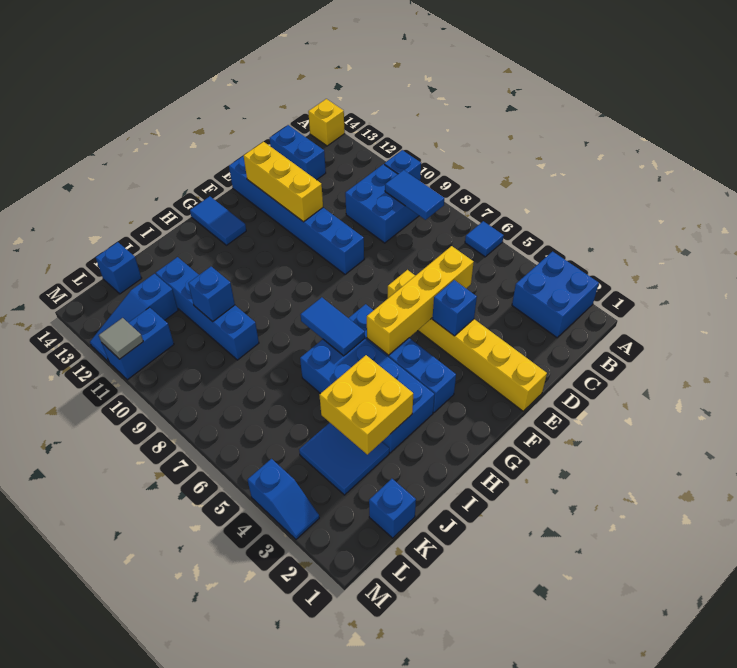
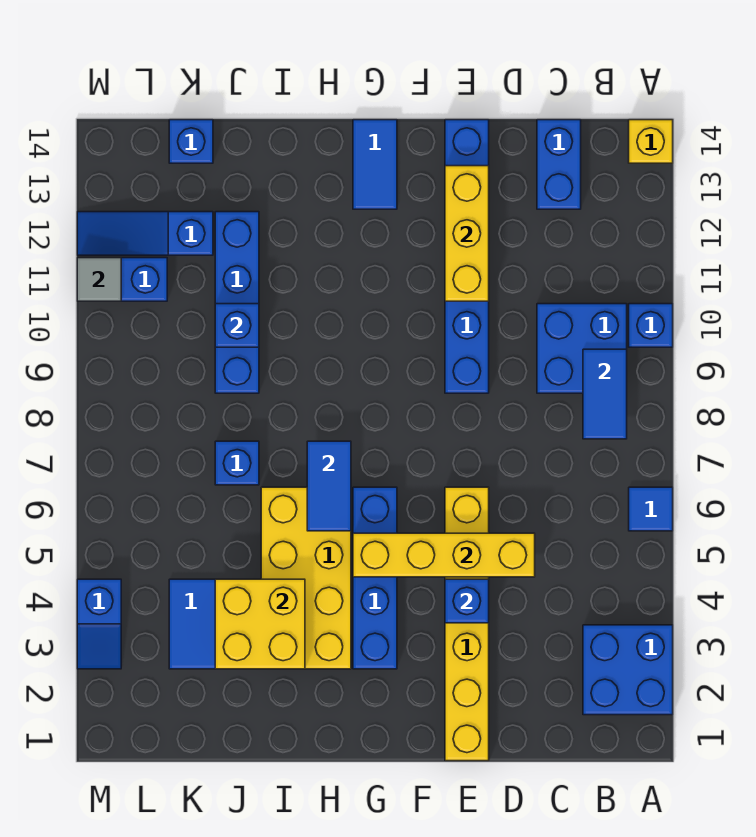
blue brick H3:I6 level 1 -> yellow brick H3:I6 level 1
blue brick K1 level 1 -> blue brick J7 level 1

